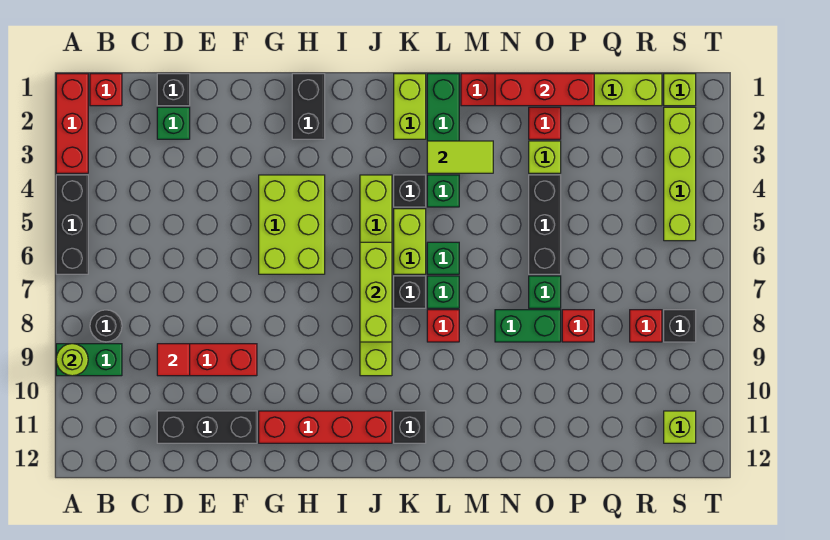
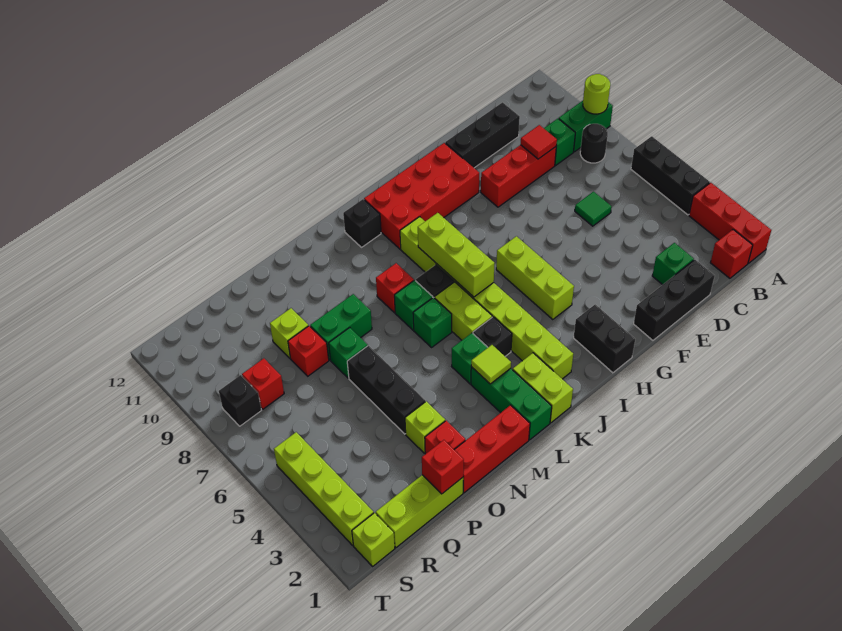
none -> green brick C9 level 1
black brick D1 level 1 -> black brick D1:F1 level 1
none -> green tile D6 level 1
lime brick G4:H6 level 1 -> lime brick H4:H6 level 1
red brick G11:J11 level 1 -> red brick G10:J11 level 1
lime brick J4:J9 level 1 -> lime brick J2:J9 level 1
lime tile L3:M3 level 2 -> lime tile L3 level 2
red brick N1:P1 level 2 -> red brick P1 level 2
lime brick S11 level 1 -> lime brick P9 level 1

